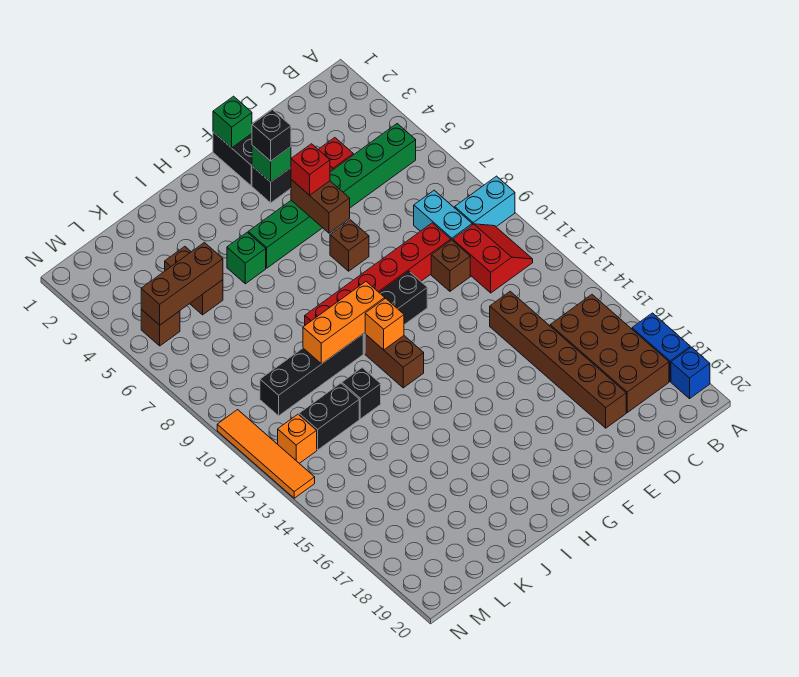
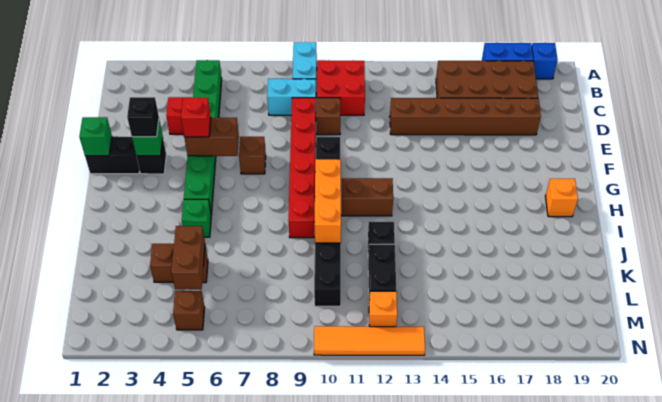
red slope B10:C11 level 1 top C -> red brick B10:C11 level 1
orange brick H11 level 2 -> orange brick H19 level 1
brown brick K5:M5 level 2 -> brown brick K5:L5 level 2

